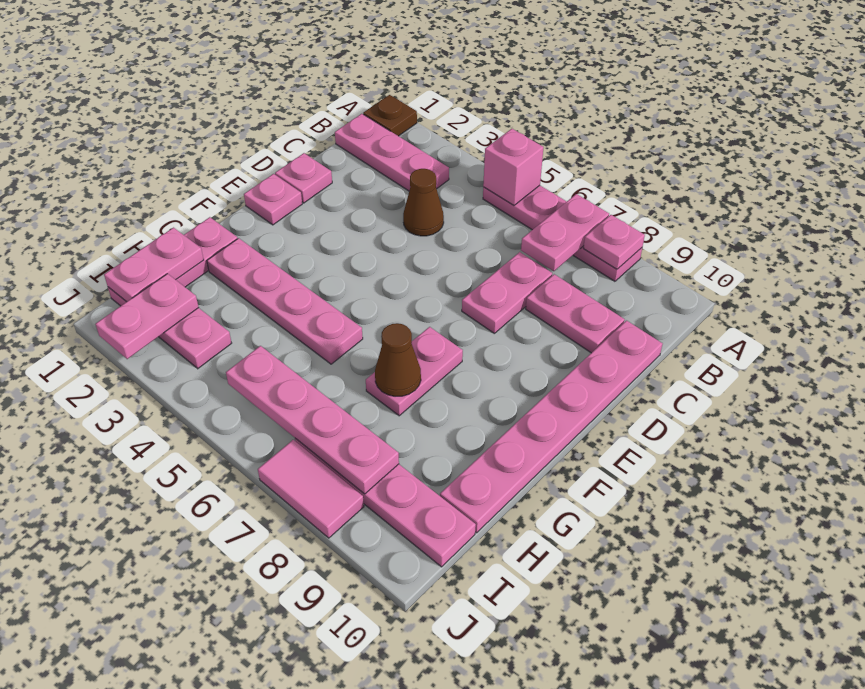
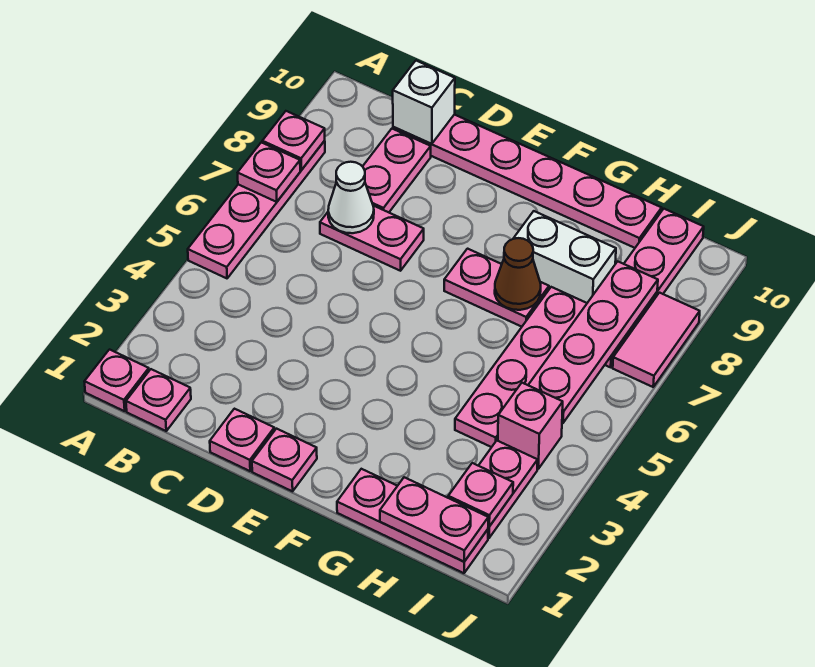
brown plate A1 level 1 -> pink plate A1 level 1
pink brick A5 level 2 -> pink brick I4 level 1
pink plate A7:B7 level 2 -> pink plate A7 level 2
pink plate B1:B3 level 1 -> pink plate B1 level 1
brown cone C4 level 1 -> none
none -> white cone C7 level 2
none -> white brick C10 level 2
pink plate G2:G5 level 1 -> pink plate H4:H7 level 1
none -> white brick G8:H8 level 1
pink plate I2:J2 level 2 -> pink plate I2 level 2

